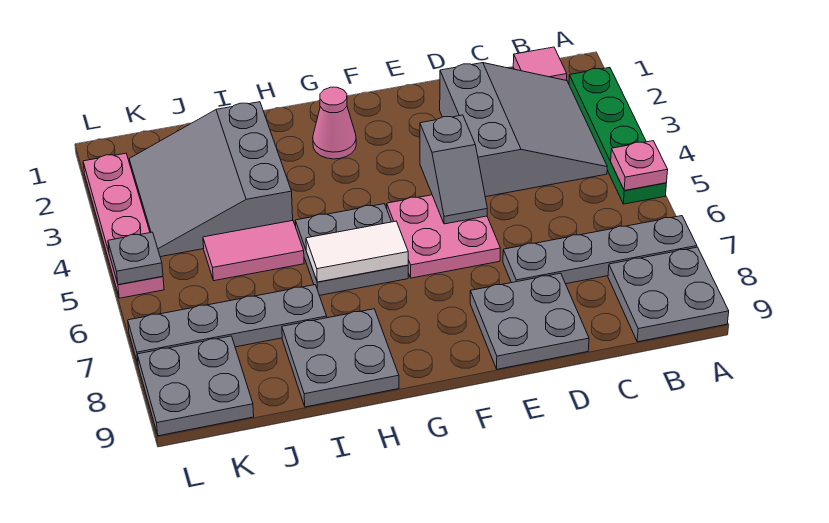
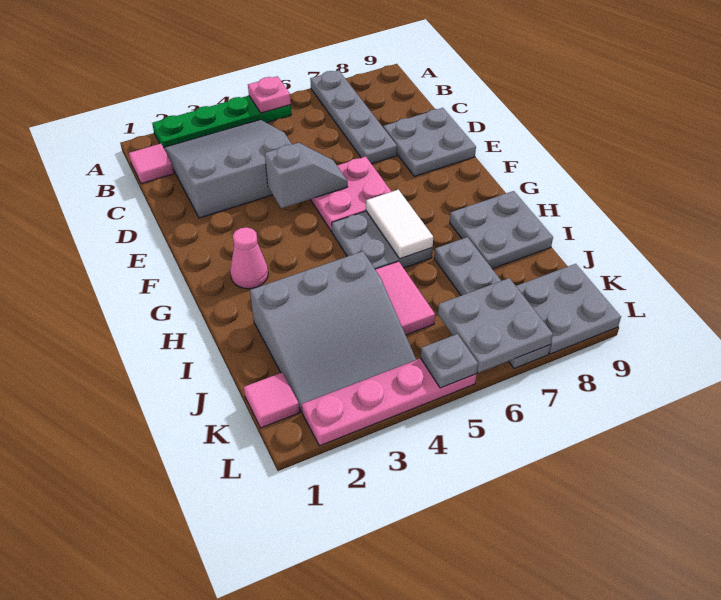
grey plate A8:B9 level 1 -> grey plate K6:L7 level 2
none -> pink tile K1 level 1

